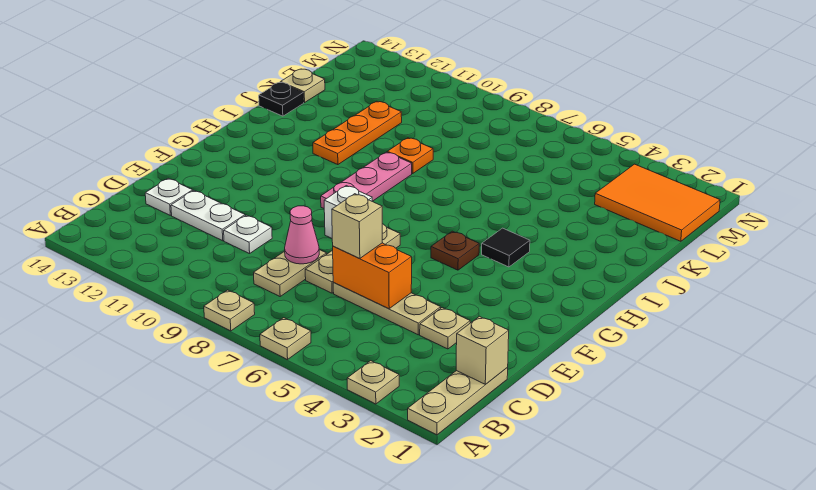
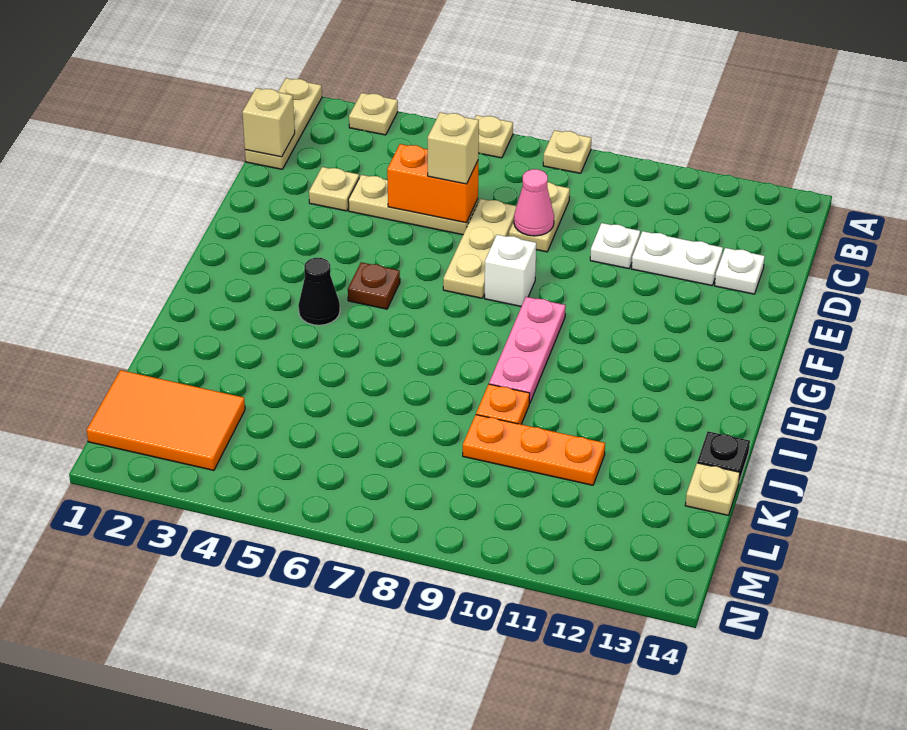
black tile H4 level 1 -> black cone H4 level 1
orange plate I11:K11 level 1 -> orange plate K9:K11 level 1

